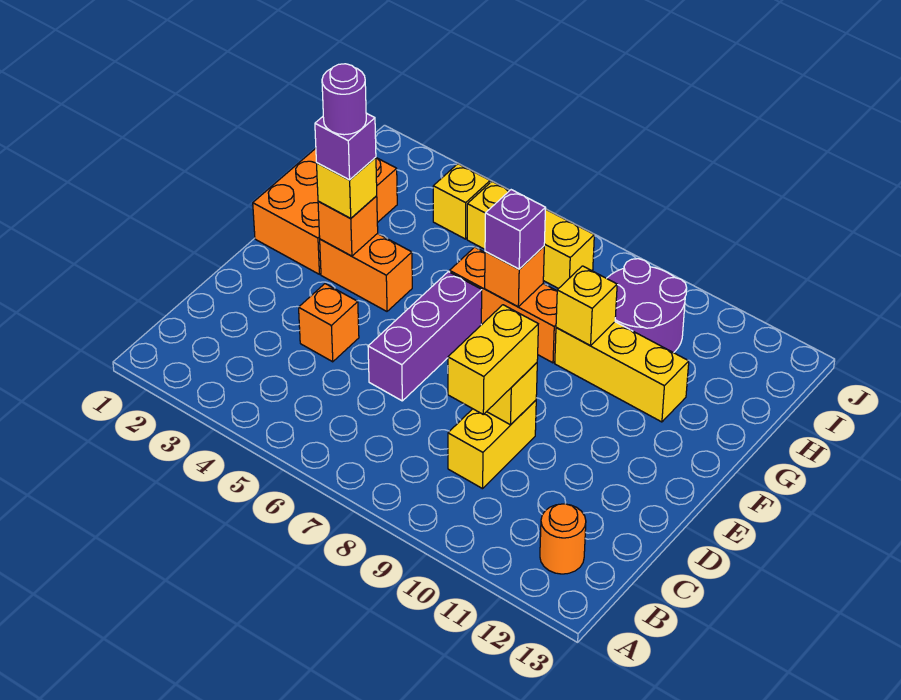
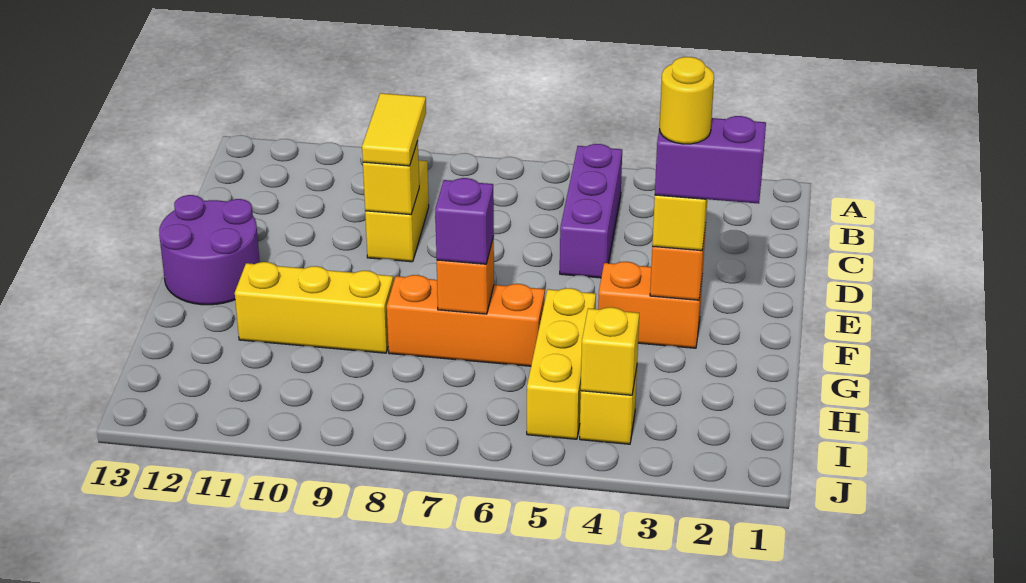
orange round brick B12 level 1 -> none
yellow brick C9:D9 level 3 -> yellow tile C9:D9 level 3
orange brick D4 level 1 -> none
purple brick D6:F6 level 1 -> purple brick B5:D5 level 1
orange brick F1:H2 level 1 -> none
purple brick F3 level 4 -> purple brick F2:F3 level 4
purple round brick F3 level 5 -> yellow round brick F3 level 5
yellow brick G9 level 2 -> yellow brick I4 level 2
purple round brick H9:I10 level 1 -> purple round brick E12:F13 level 1
yellow brick I5:I7 level 1 -> yellow brick G5:I5 level 1

